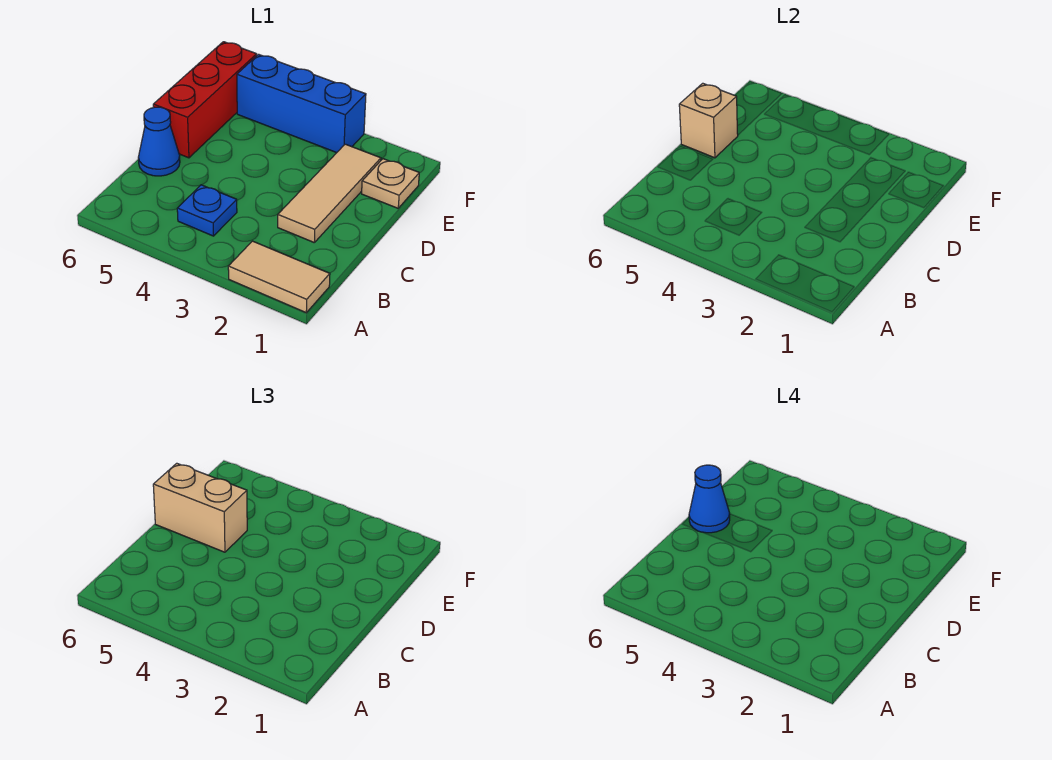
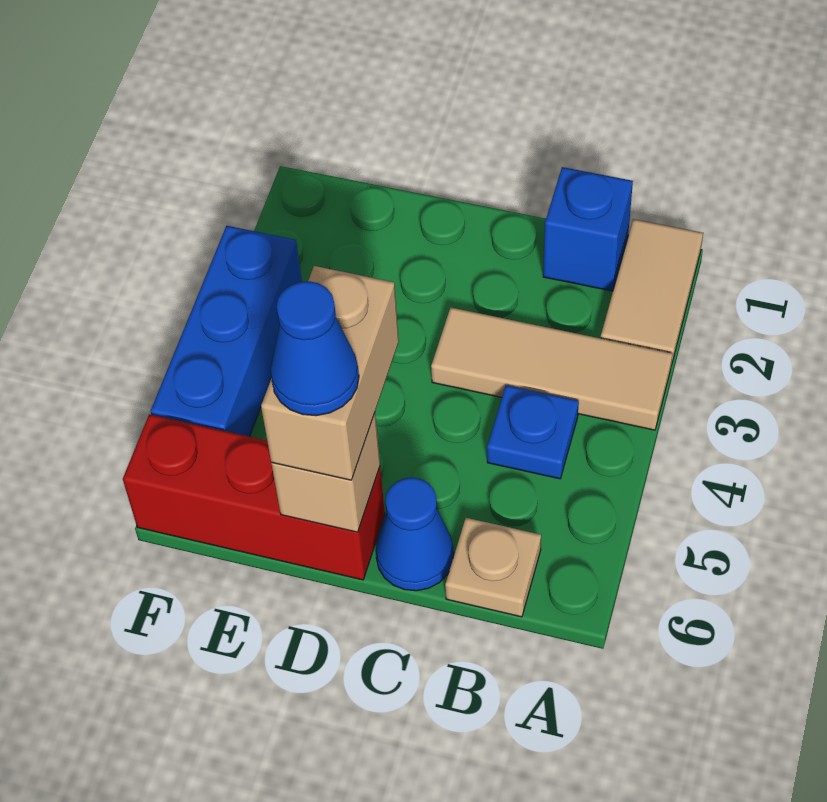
none -> blue brick B1 level 1
tan tile C2:E2 level 1 -> tan tile A3:C3 level 1
tan plate E1 level 1 -> tan plate B6 level 1

